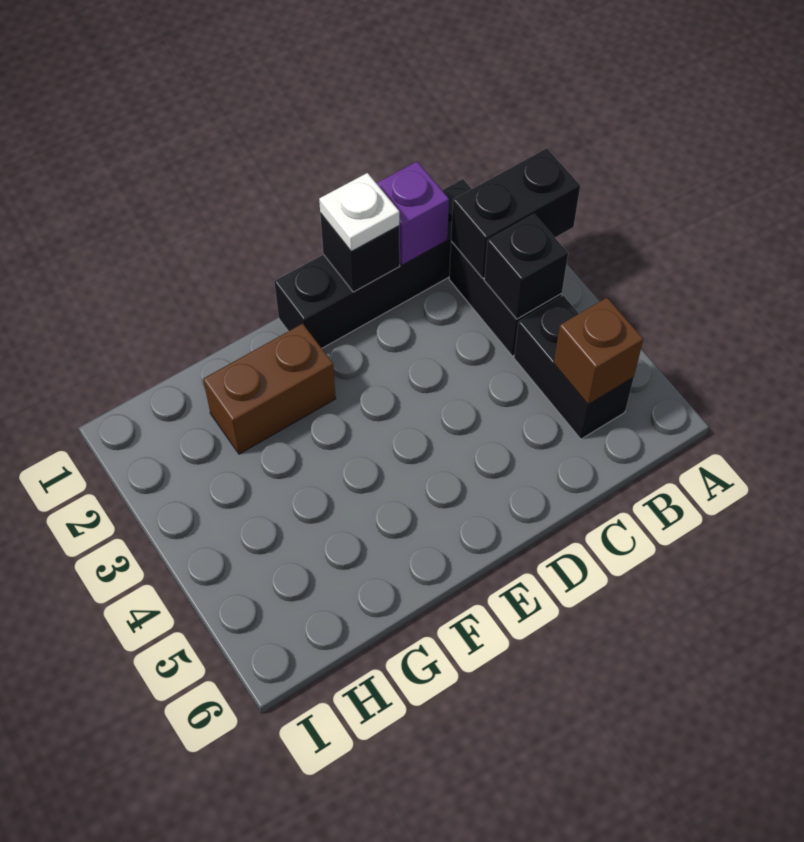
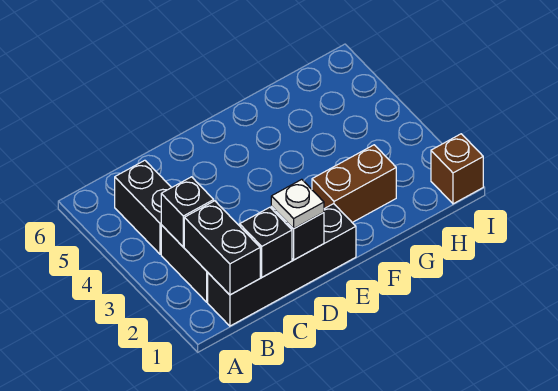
black brick A2:B2 level 2 -> black brick B1:B2 level 2
brown brick B5 level 2 -> brown brick I1 level 1
purple brick C1 level 2 -> black brick C1 level 2

